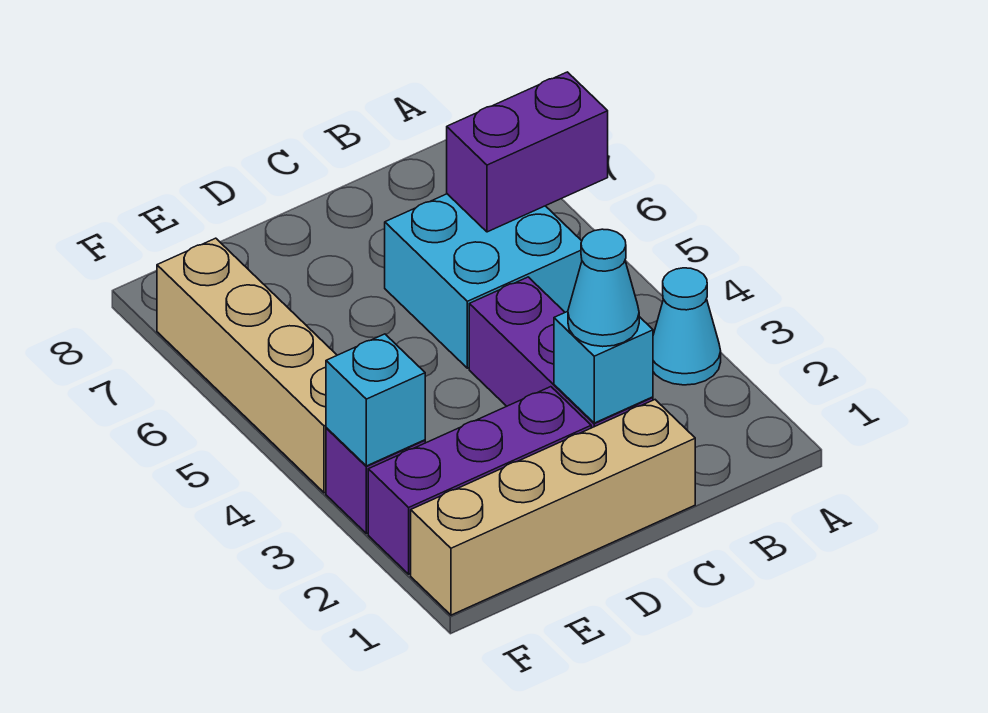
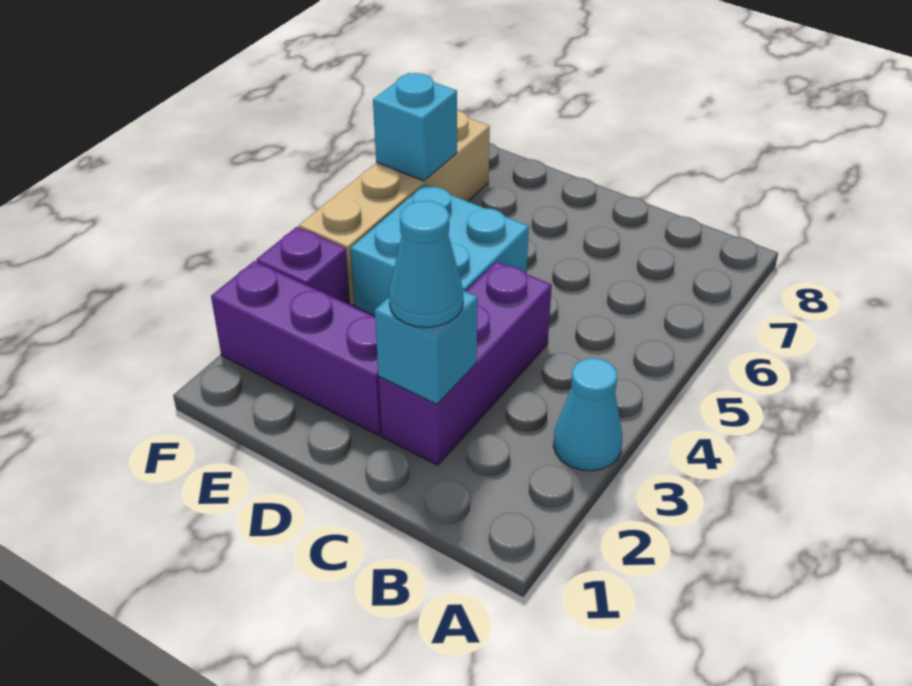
purple brick A6:B6 level 2 -> none
cyan brick B5:C6 level 1 -> cyan brick D4:E5 level 1
tan brick C1:F1 level 1 -> none
cyan brick F3 level 2 -> cyan brick F6 level 2

